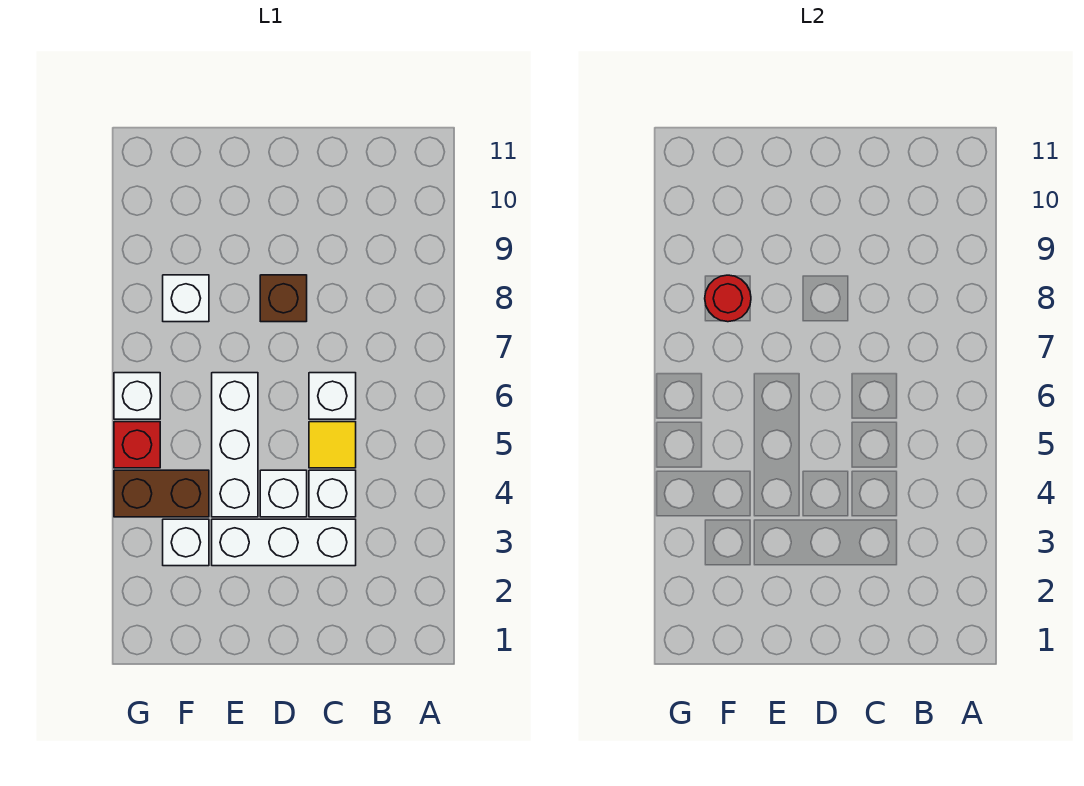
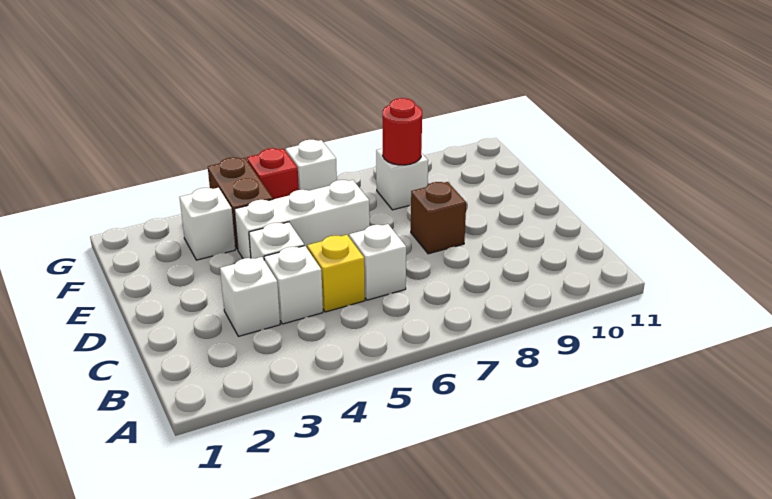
white brick C3:E3 level 1 -> white brick C3 level 1
yellow tile C5 level 1 -> yellow brick C5 level 1

